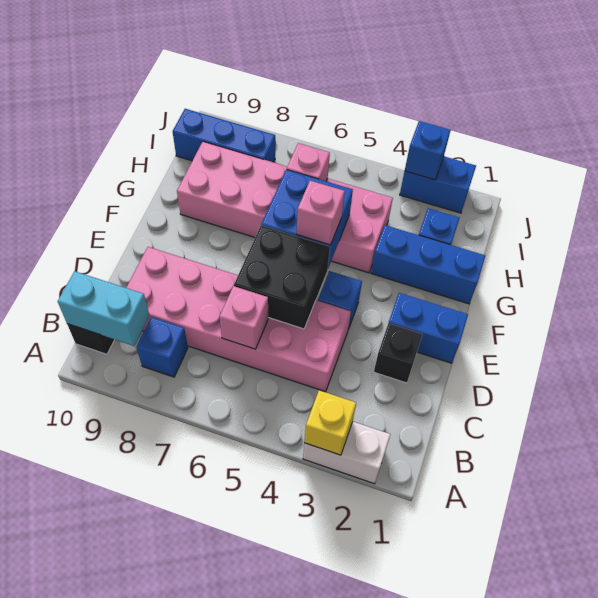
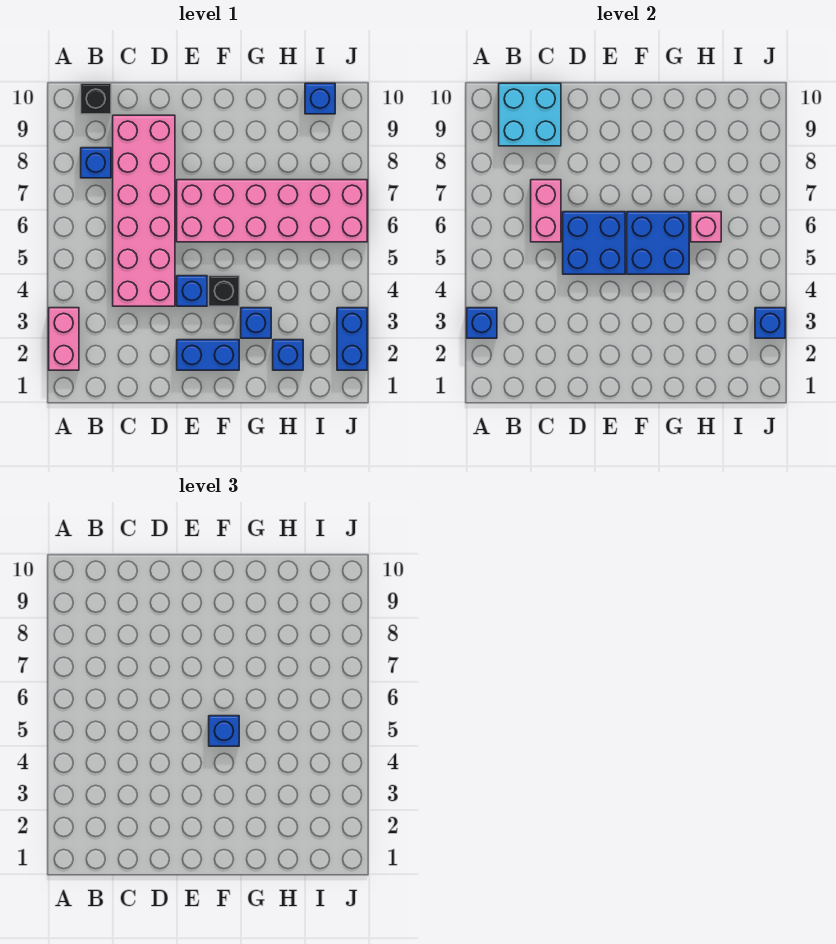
white brick A2:A3 level 1 -> pink brick A2:A3 level 1
yellow brick A3 level 2 -> blue brick A3 level 2
cyan brick B9:B10 level 2 -> cyan brick B9:C10 level 2
pink brick C6 level 2 -> pink brick C6:C7 level 2
black brick D2 level 1 -> black brick F4 level 1
black brick D5:E6 level 2 -> blue brick D5:E6 level 2
blue brick E1:E2 level 1 -> blue brick E2:F2 level 1
pink brick F5 level 3 -> blue brick F5 level 3
blue brick G1:G3 level 1 -> blue brick G3 level 1
pink brick G4:H9 level 1 -> pink brick E6:J7 level 1
blue brick I8:I10 level 1 -> blue brick I10 level 1

